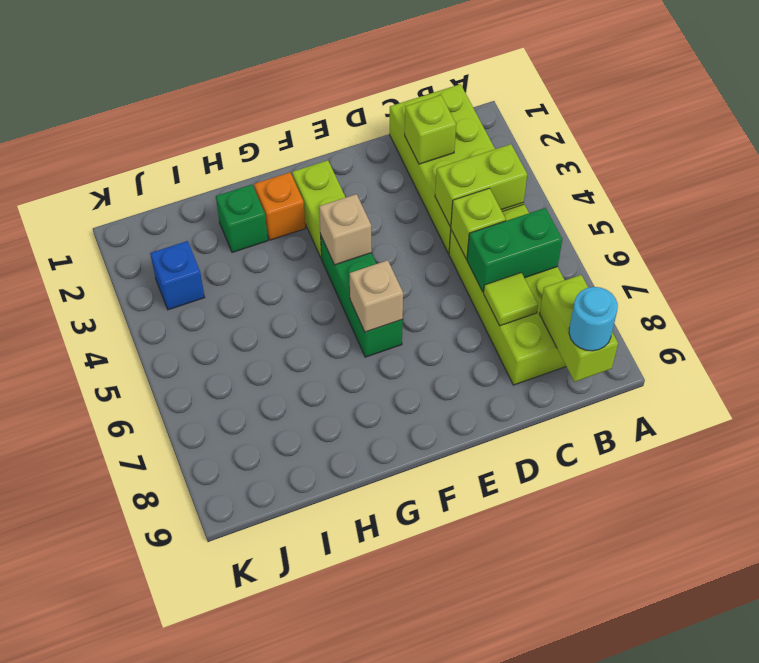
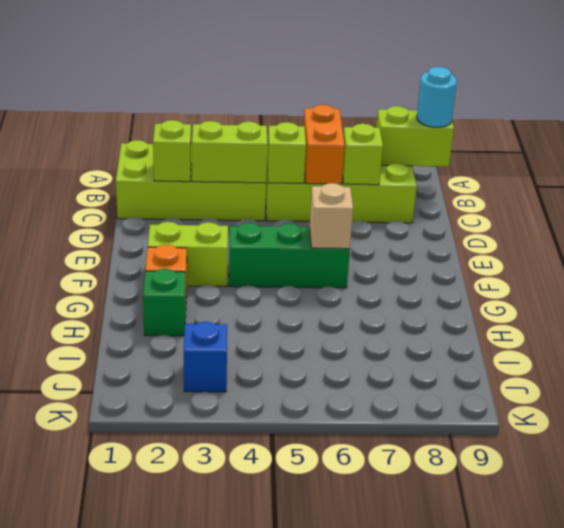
lime brick B4:C4 level 2 -> lime brick C3:C4 level 2
green brick B6:C6 level 2 -> orange brick B6:C6 level 2
lime tile C7 level 2 -> lime brick C7 level 2
tan brick F4 level 2 -> none

